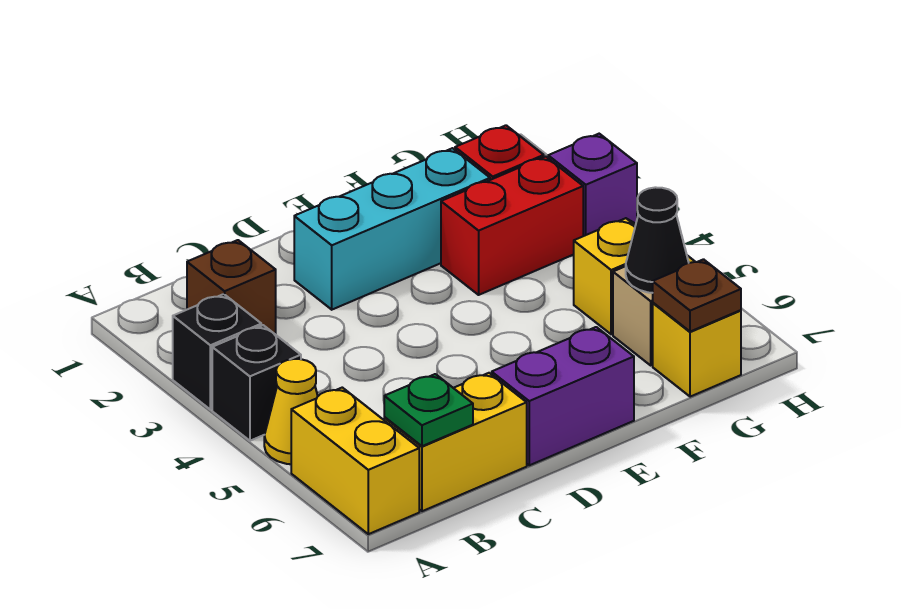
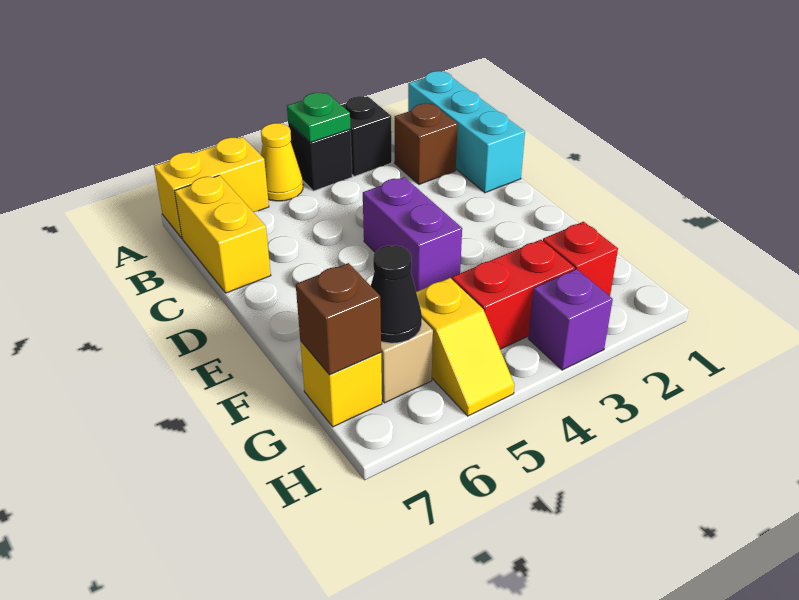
green plate B7 level 2 -> green plate A4 level 2
cyan brick D2:F2 level 1 -> cyan brick A1:C1 level 1
purple brick D7:E7 level 1 -> purple brick D4:E4 level 1
red brick F3:G3 level 1 -> red brick G3:G4 level 1
brown plate G7 level 2 -> brown brick G7 level 2

